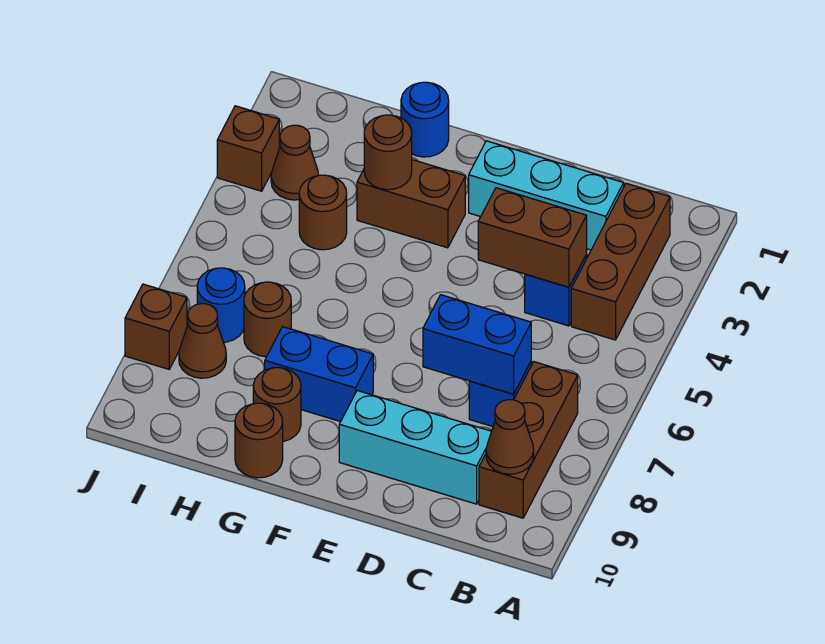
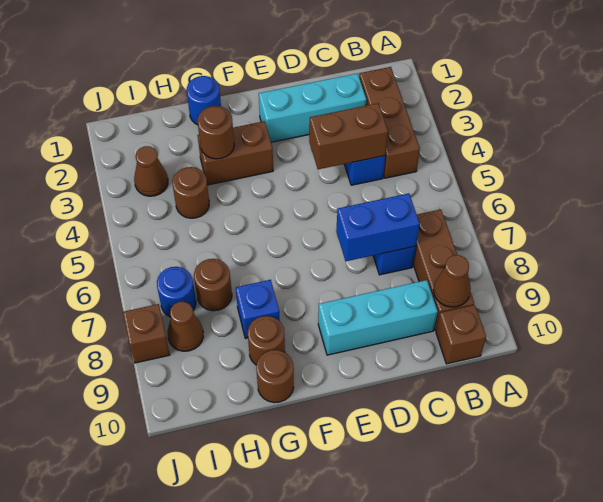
blue brick F8:G8 level 1 -> blue brick G8 level 1
brown brick J3 level 1 -> brown brick B10 level 1

